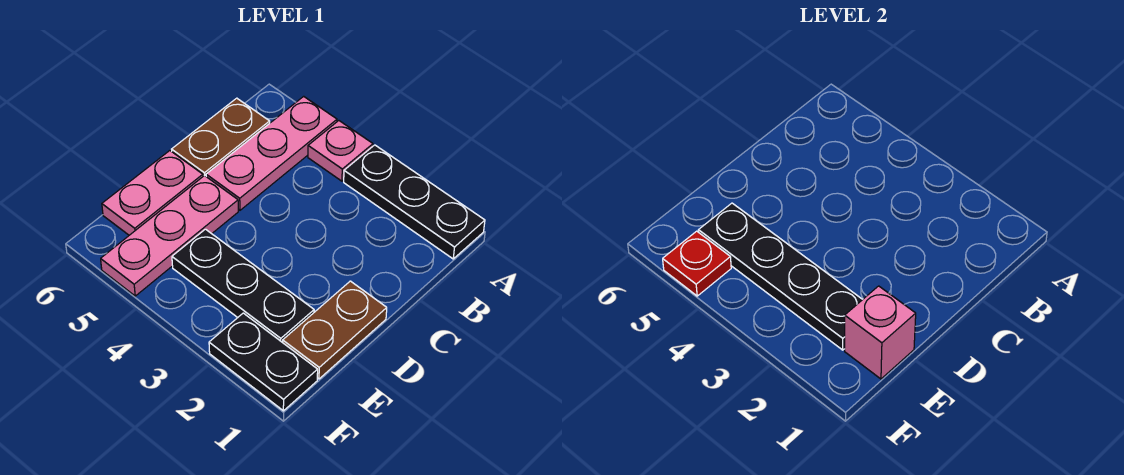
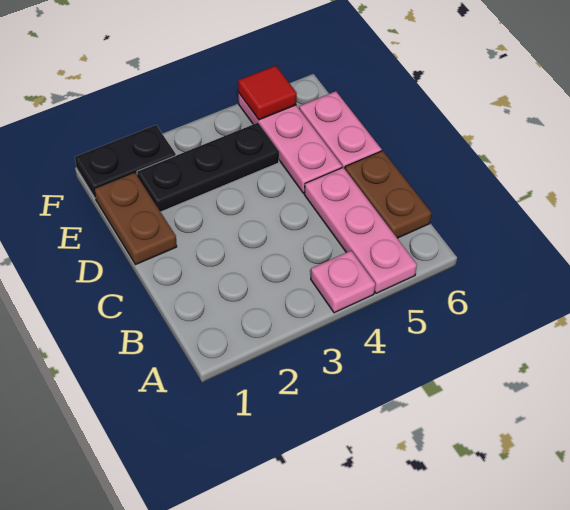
black plate A1:A3 level 1 -> none
pink brick E1 level 2 -> none
black plate E2:E5 level 2 -> none
red plate F5 level 2 -> red tile F5 level 2

